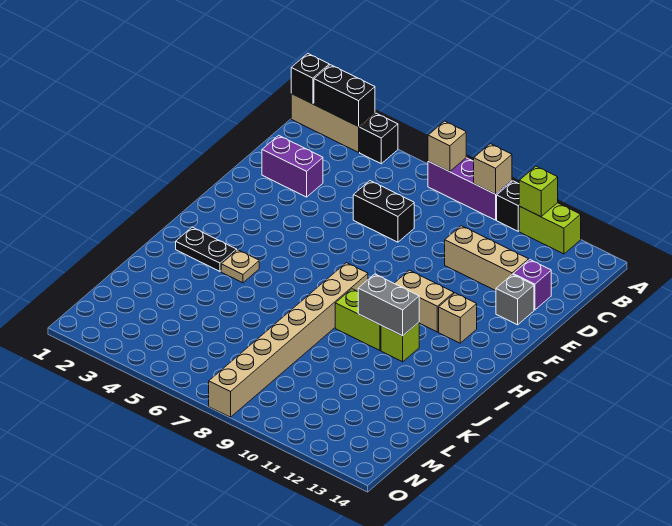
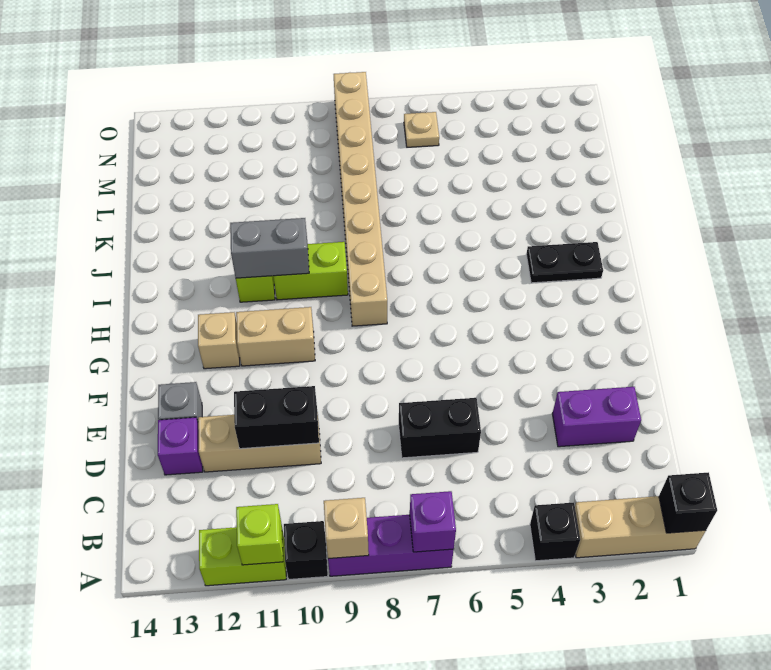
black brick A2:A3 level 2 -> black brick D10:D11 level 2
tan brick A7 level 2 -> purple brick A7 level 2
tan plate I4 level 1 -> tan plate N6 level 1

